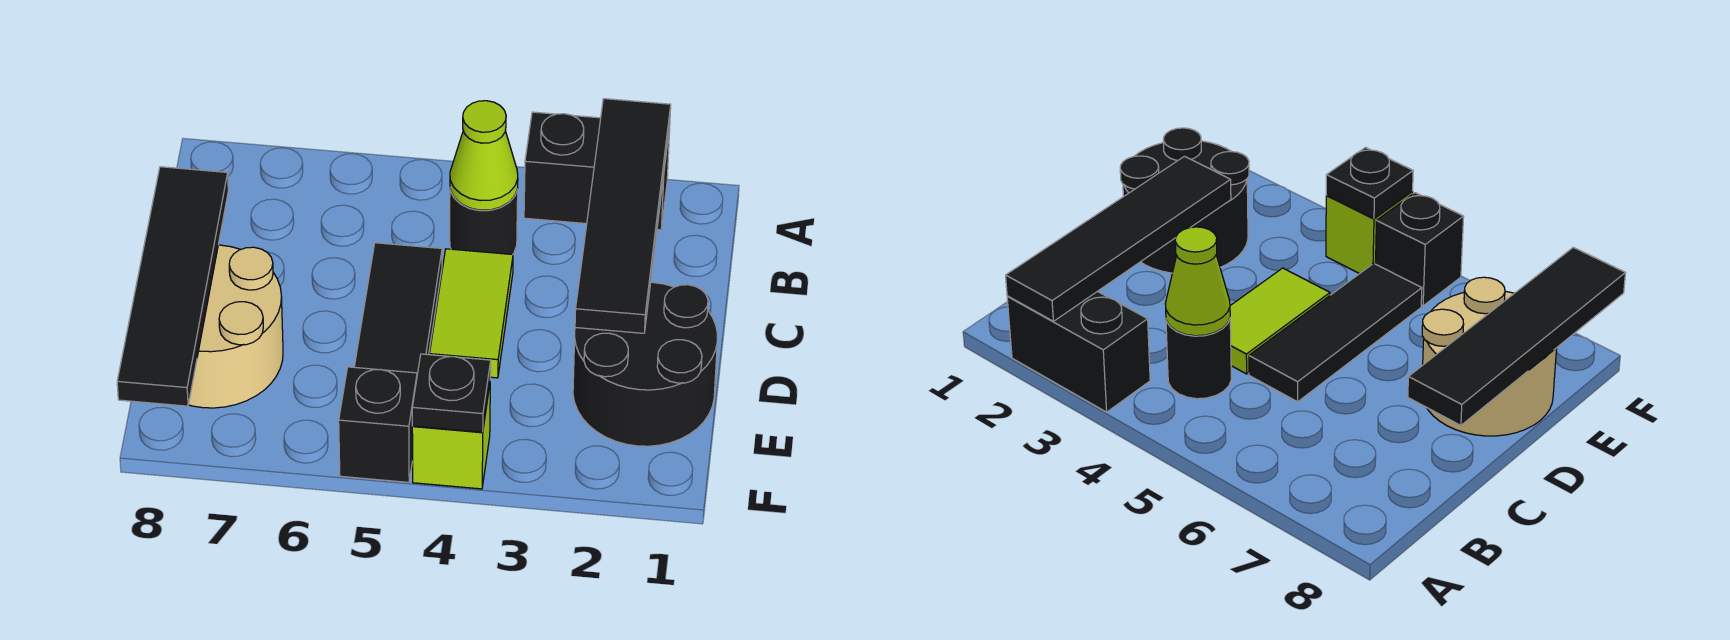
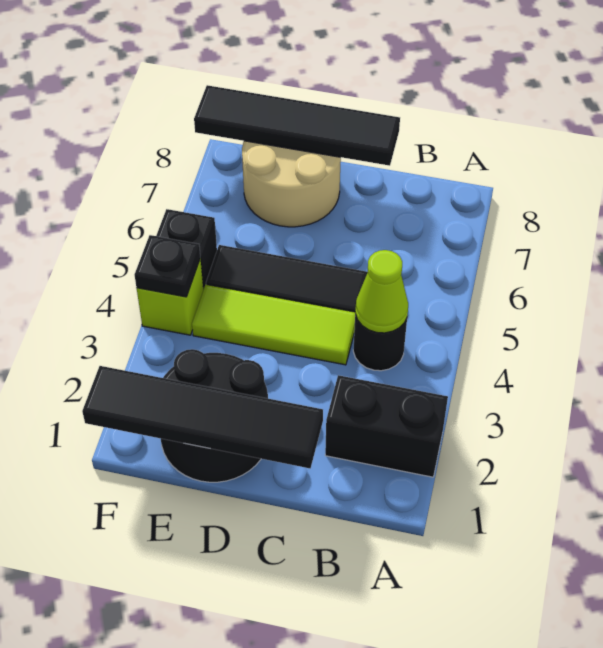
black brick A2:A3 level 1 -> black brick A2:B2 level 1
black tile A2:D2 level 2 -> black tile C1:F1 level 2
lime tile C4:D4 level 1 -> lime tile C4:E4 level 1

